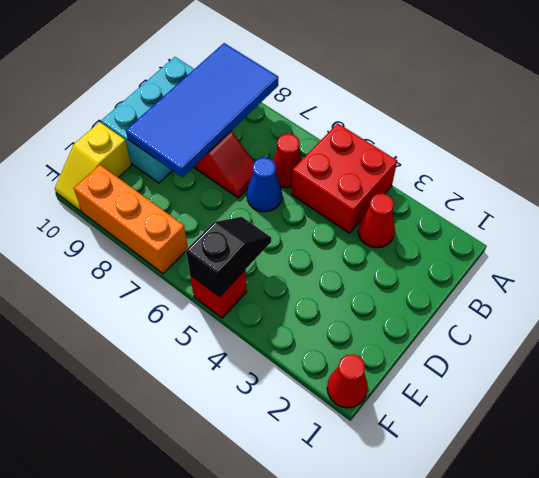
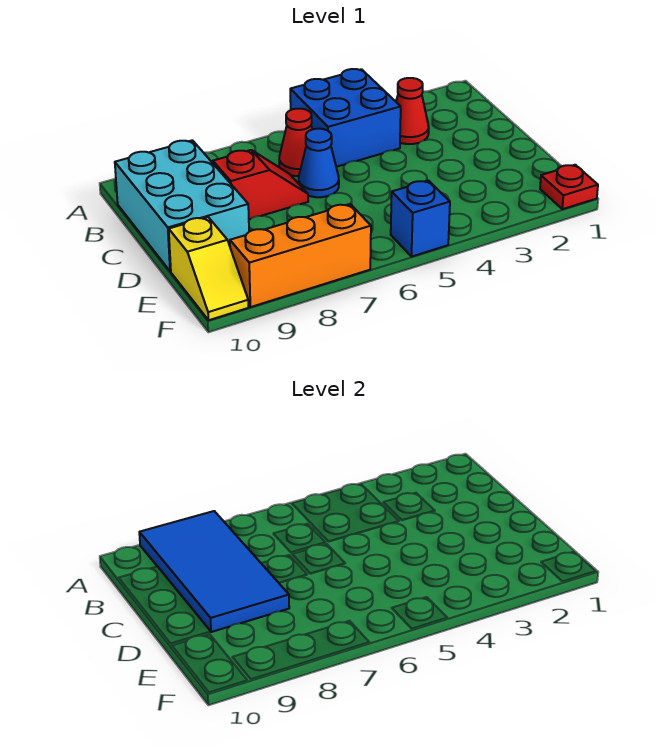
red brick A4:B5 level 1 -> blue brick A4:B5 level 1
black slope E5:F5 level 2 top F -> none
red cone F1 level 1 -> red plate F1 level 1
red brick F5 level 1 -> blue brick F5 level 1

